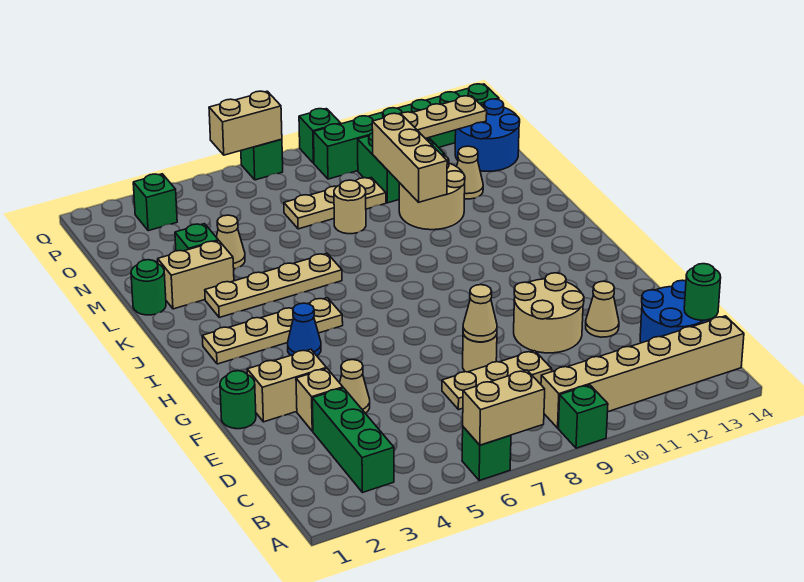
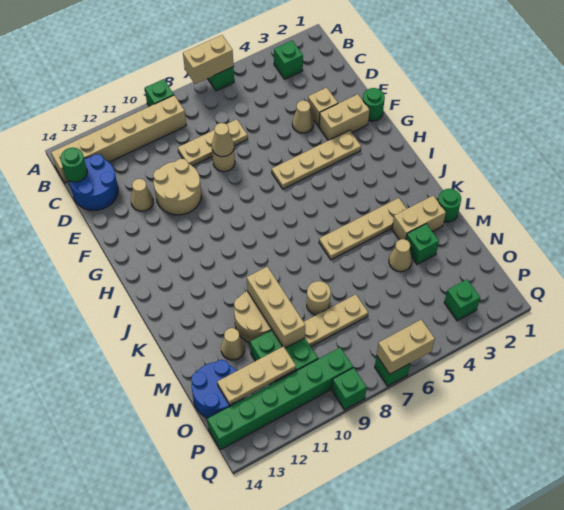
green brick B3:D3 level 1 -> green brick B3 level 1
blue cone H4 level 1 -> none
tan plate I2:I5 level 1 -> tan plate G3:G6 level 1

